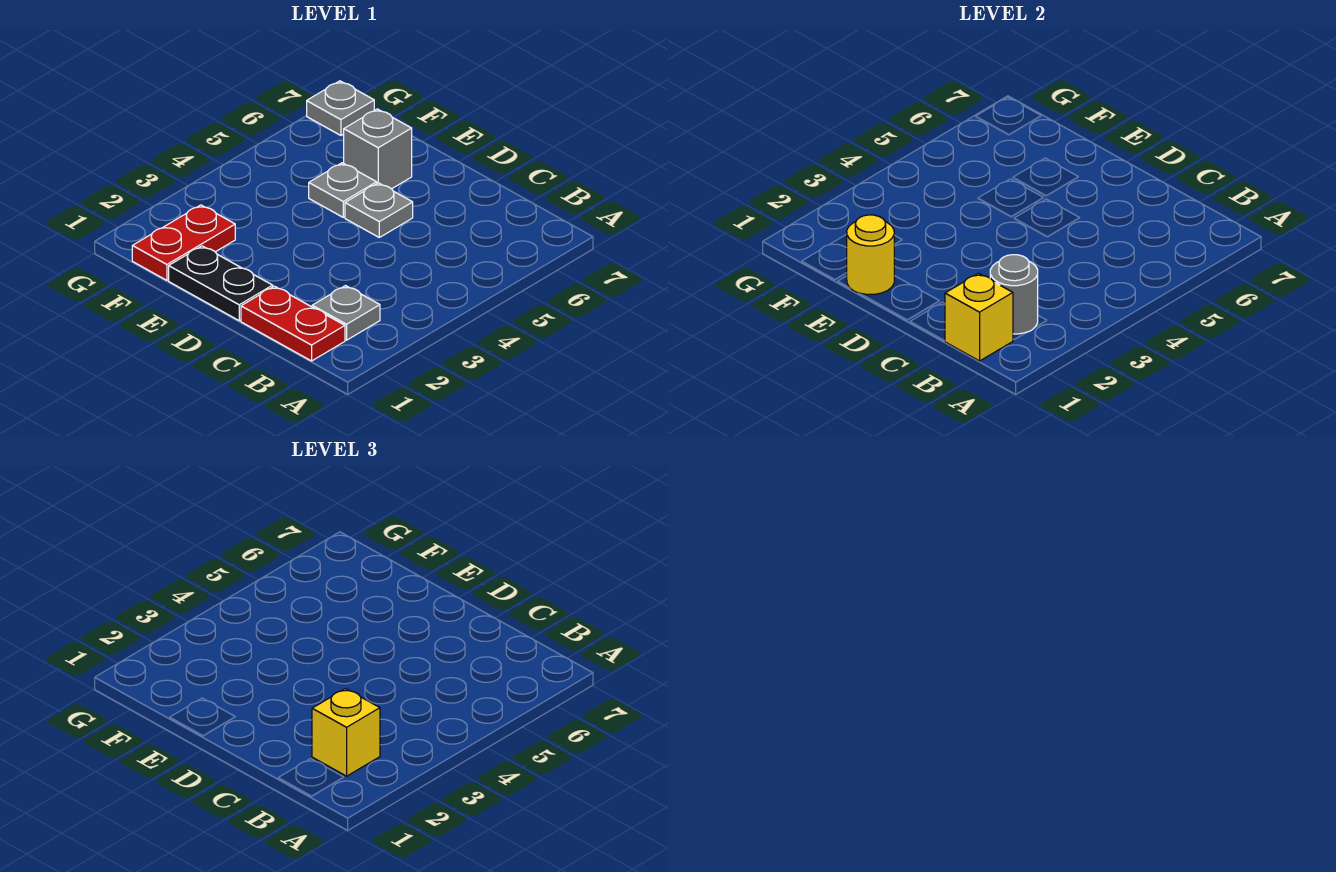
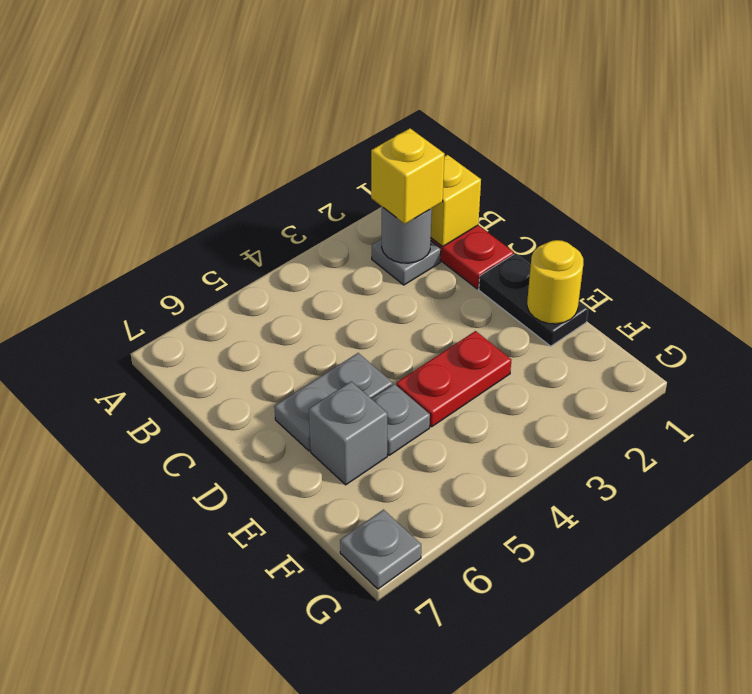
grey plate D5 level 1 -> grey plate D5:D6 level 1
red plate F1:F2 level 1 -> red plate E3:E4 level 1

